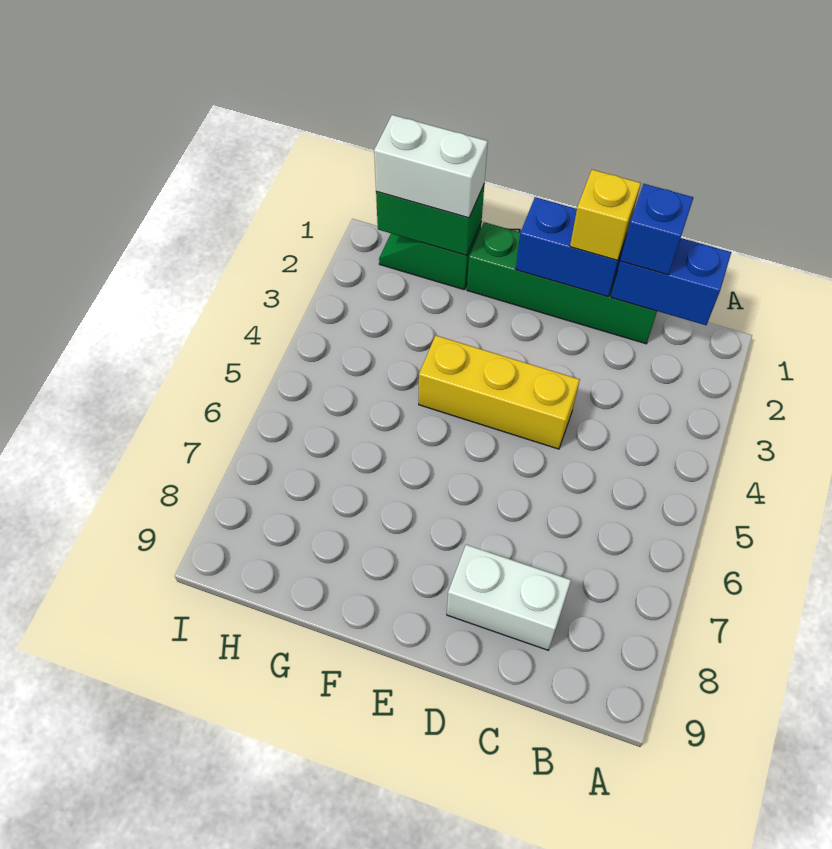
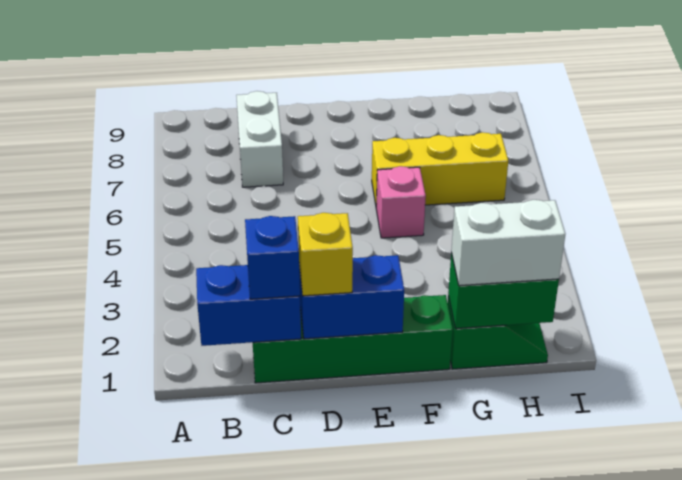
white brick C8:D8 level 1 -> white brick C7:C8 level 1
yellow brick D4:F4 level 1 -> yellow brick F6:H6 level 1
none -> pink brick F5 level 1

